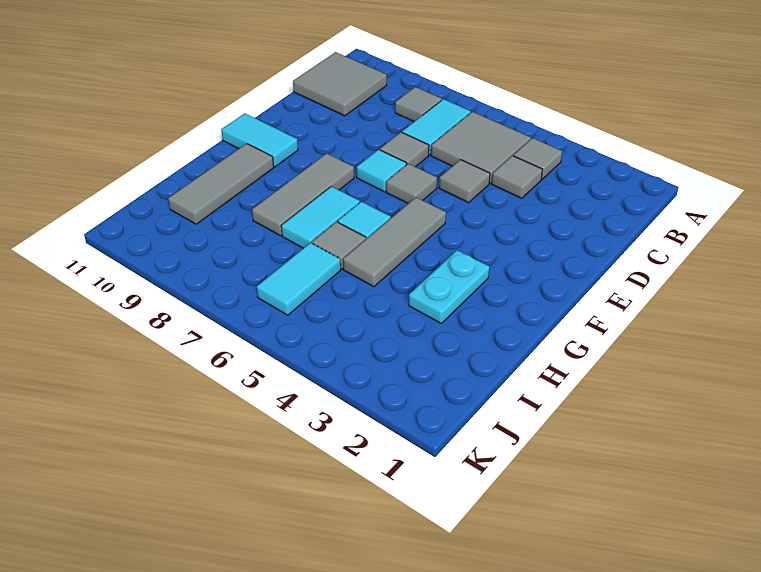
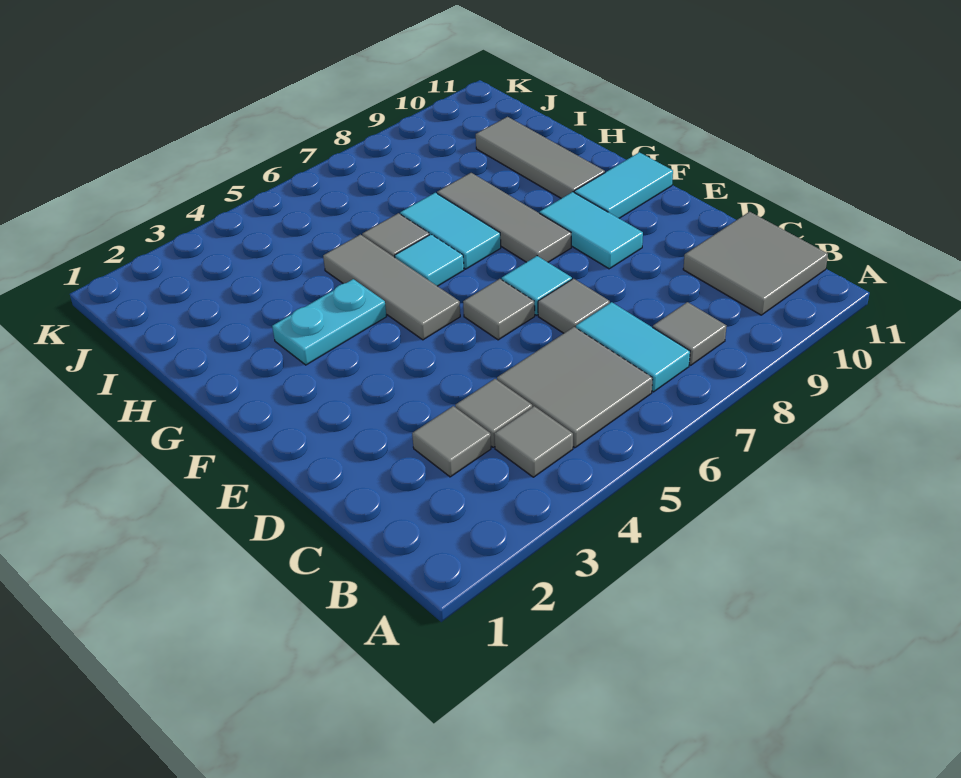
grey tile D5 level 1 -> grey tile C3 level 1
cyan plate G3:H3 level 1 -> cyan plate G3:G4 level 1
cyan tile I6:J6 level 1 -> cyan tile E9:F9 level 1

